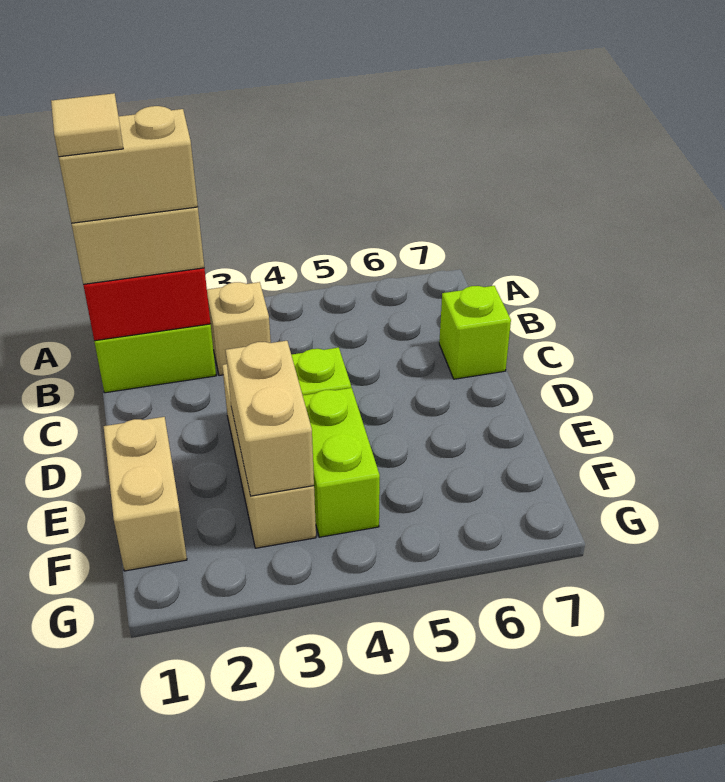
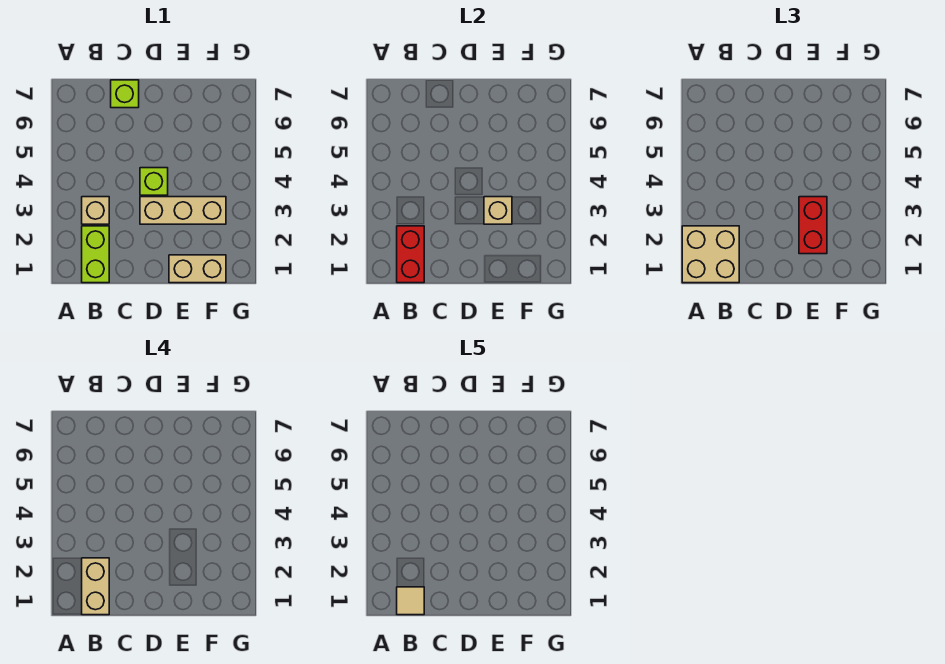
none -> red brick E2:E3 level 3
tan brick E3:F3 level 2 -> tan brick E3 level 2
lime brick E4:F4 level 1 -> none

